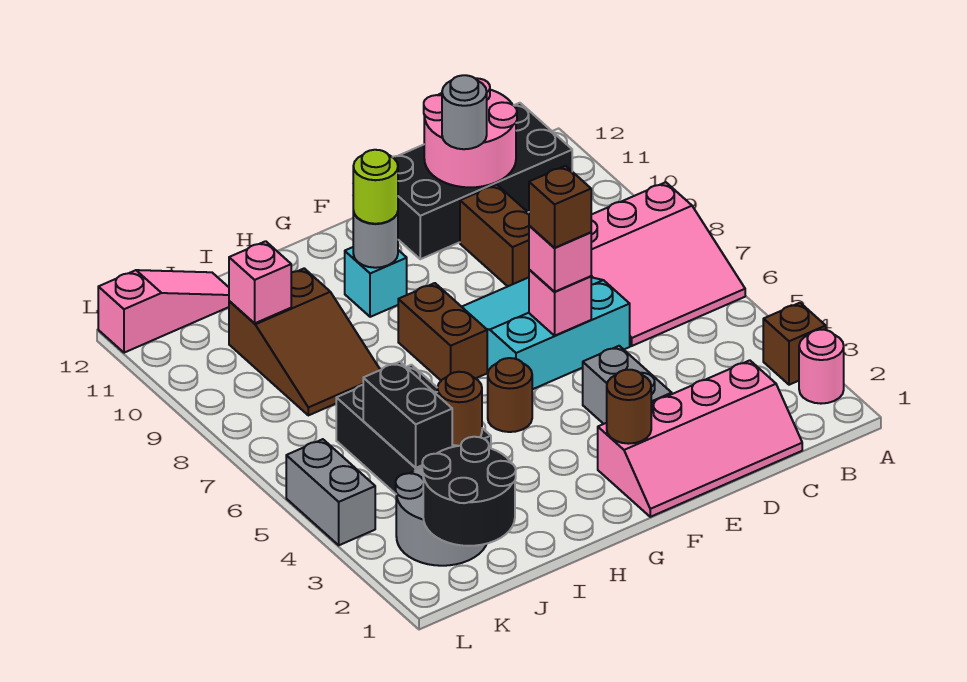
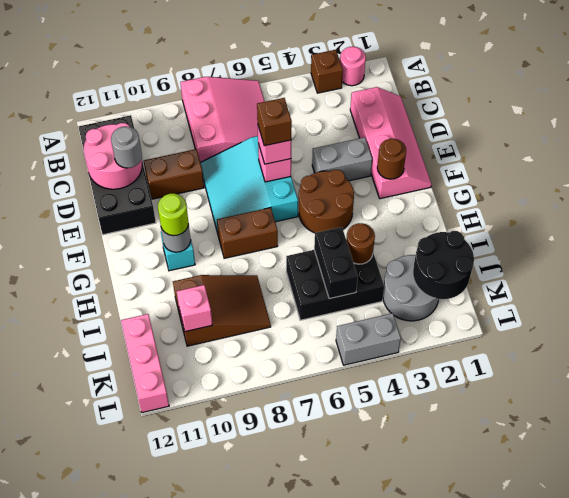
brown round brick G5 level 1 -> brown round brick F4:G5 level 1
black brick J4:J5 level 2 -> black brick I5:J5 level 2
pink slope J12:L12 level 1 top L -> pink brick J12:L12 level 1

